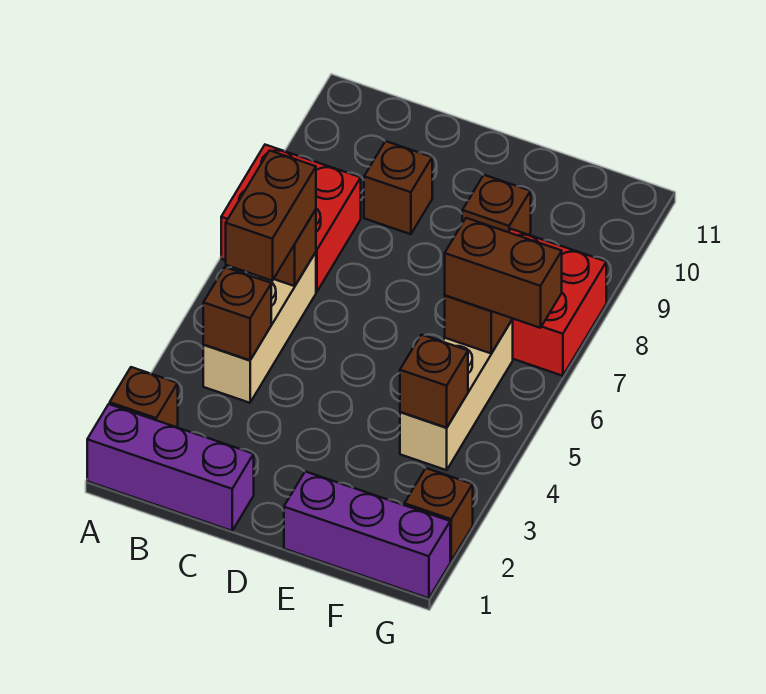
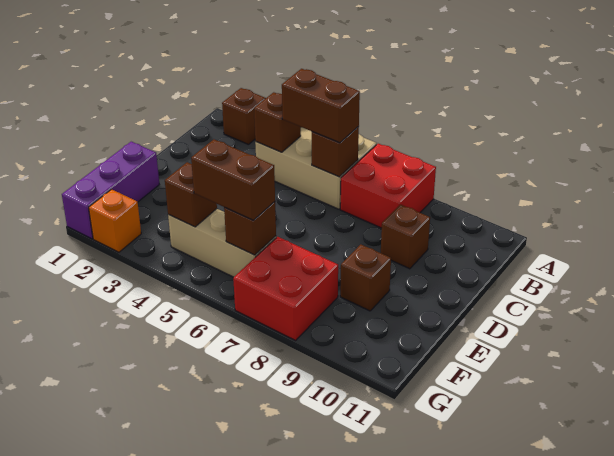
purple brick A1:C1 level 1 -> none
tan brick B4:B6 level 1 -> tan brick A4:B6 level 1
brown brick F6:G6 level 3 -> brown brick F5:F6 level 3
brown brick G2 level 1 -> orange brick G2 level 1

